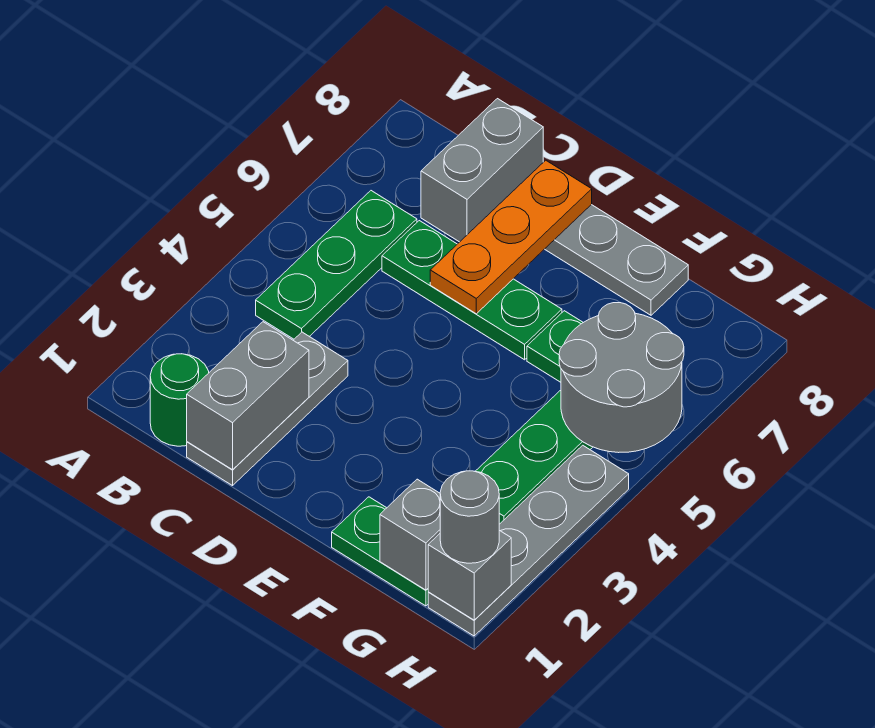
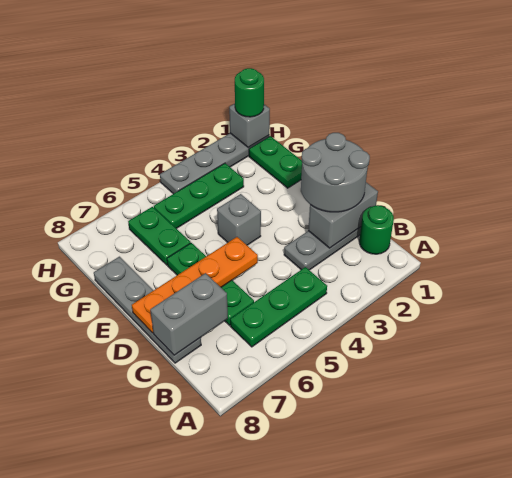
orange plate D6:D8 level 2 -> orange plate D5:D8 level 2
grey brick G1 level 2 -> grey brick E4 level 1
grey round brick G5:H6 level 2 -> grey round brick C1:D2 level 3
grey round brick H1 level 3 -> green round brick H1 level 3

